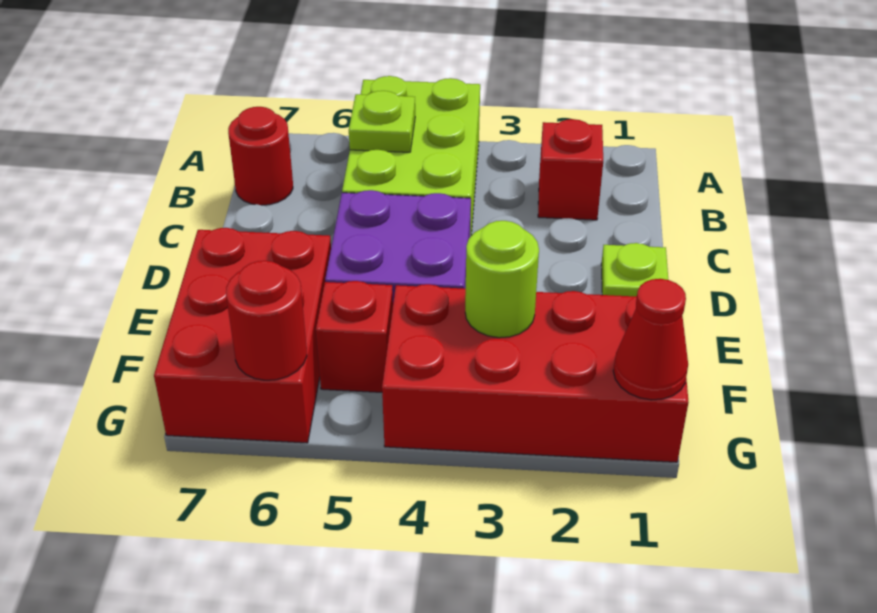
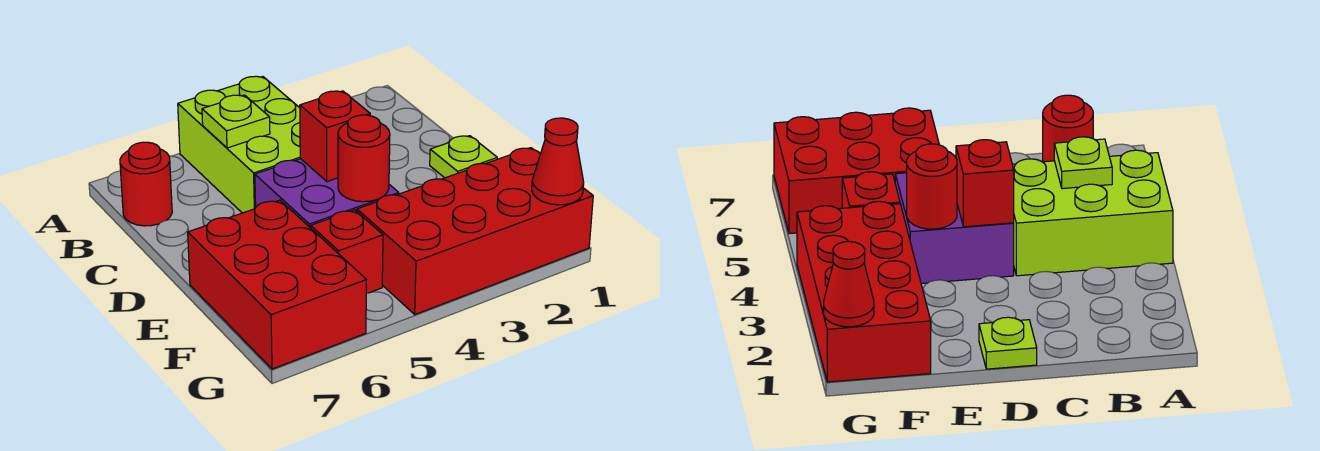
red brick B2 level 1 -> red brick D4 level 2
lime round brick F3 level 2 -> none
red round brick G6 level 2 -> red round brick E4 level 2

